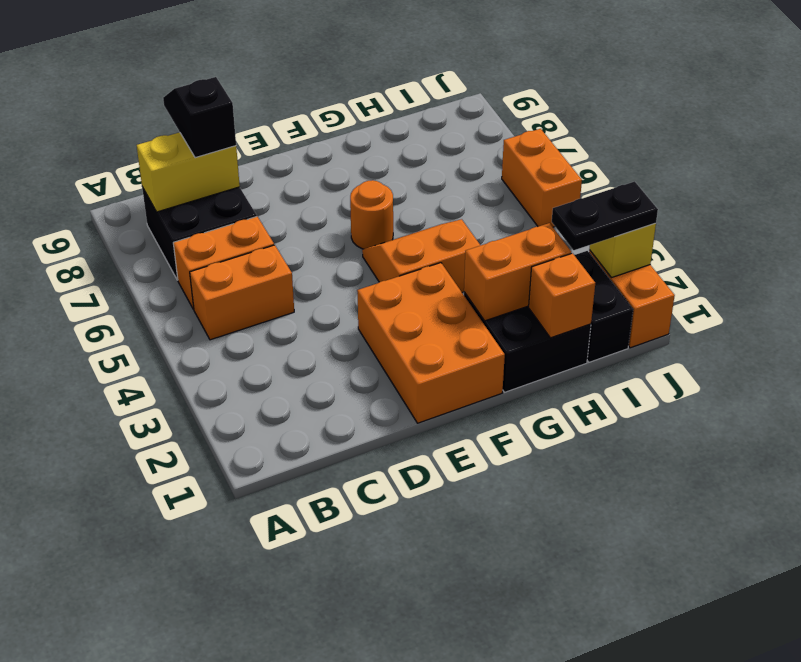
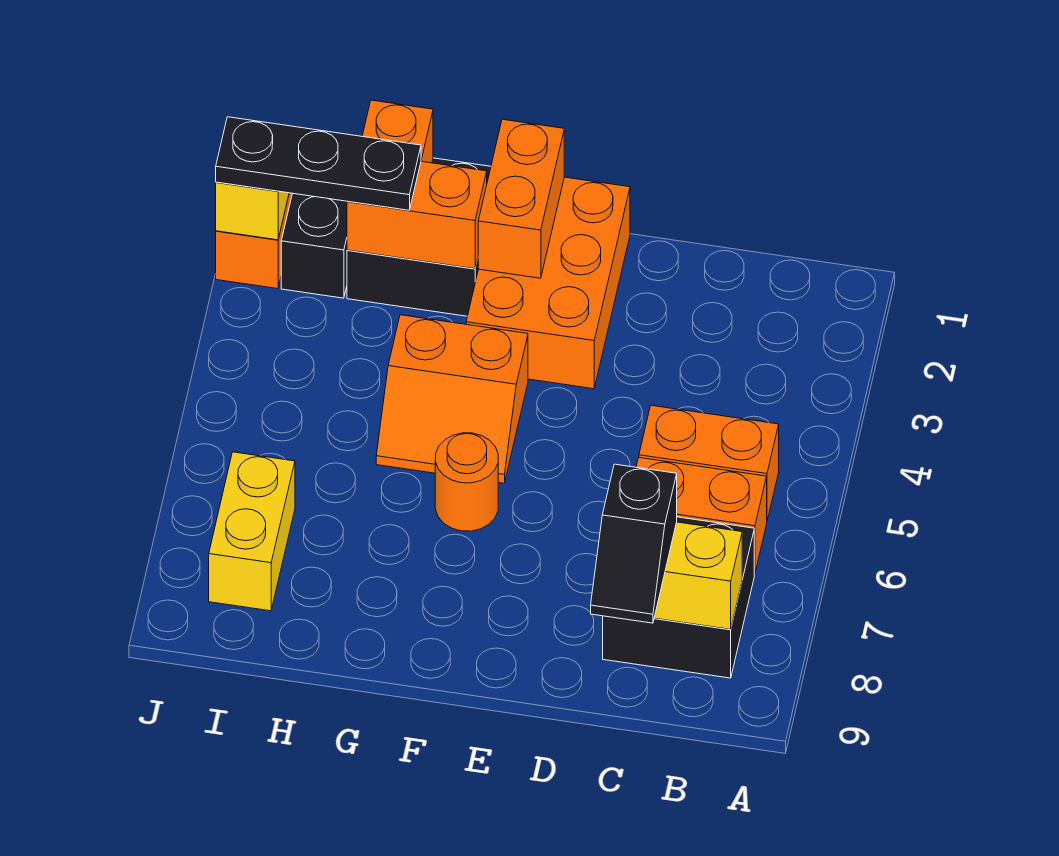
black plate I2:J2 level 3 -> black plate H2:J2 level 3
none -> yellow brick I7:I8 level 1
orange brick J5:J6 level 1 -> orange brick F1:F2 level 2

